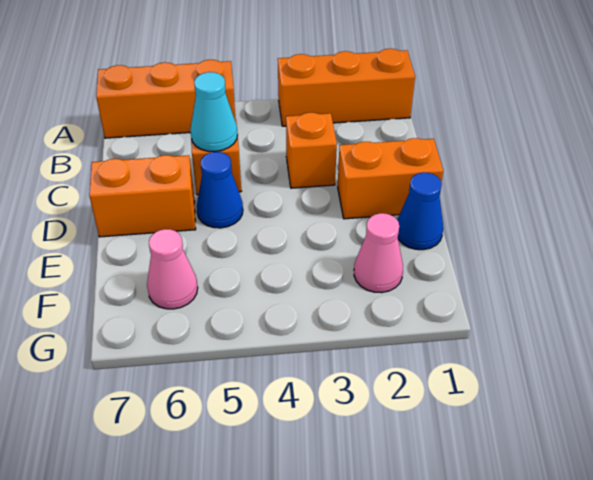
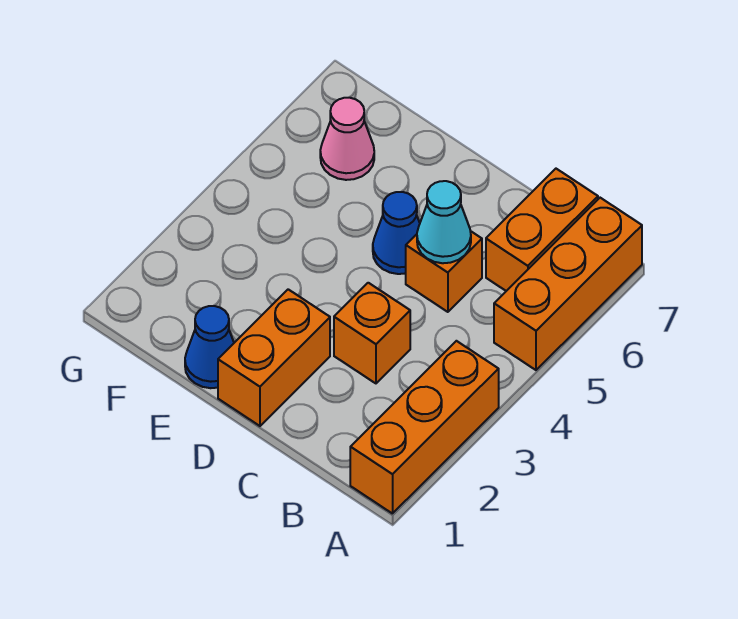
orange brick D6:D7 level 1 -> orange brick B6:B7 level 1
pink cone F2 level 1 -> none

